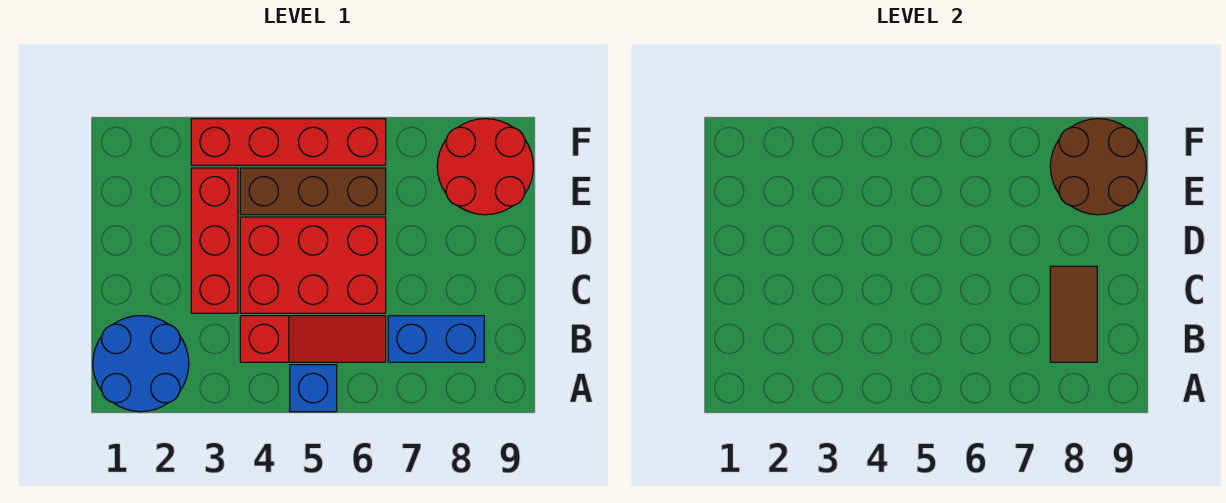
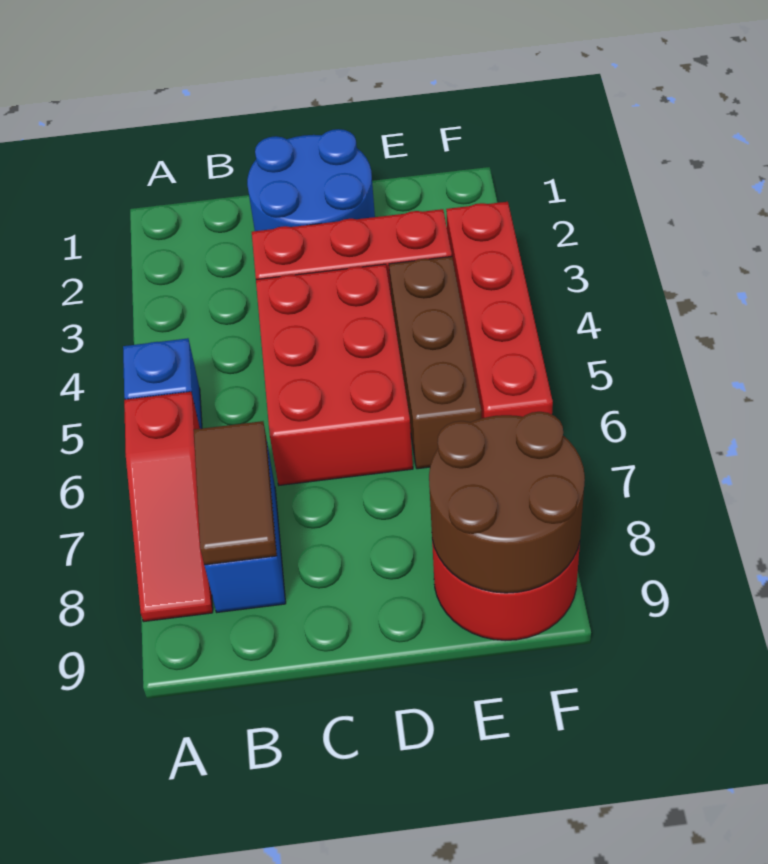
blue round brick A1:B2 level 1 -> blue round brick C1:D2 level 1
red slope B4:B6 level 1 top 4 -> red slope A6:A8 level 1 top 6
brown tile B8:C8 level 2 -> brown tile B7:B8 level 2

